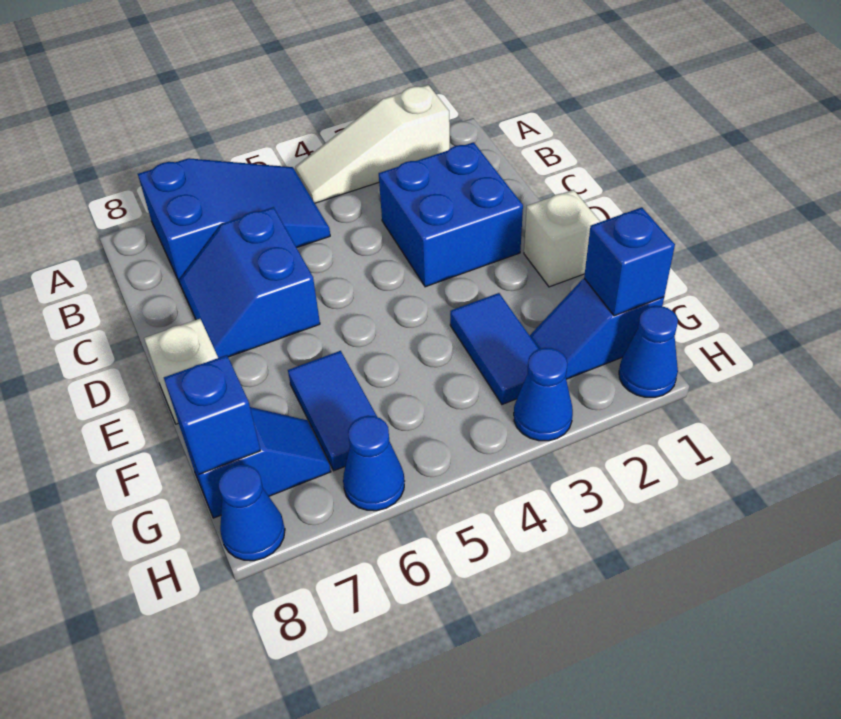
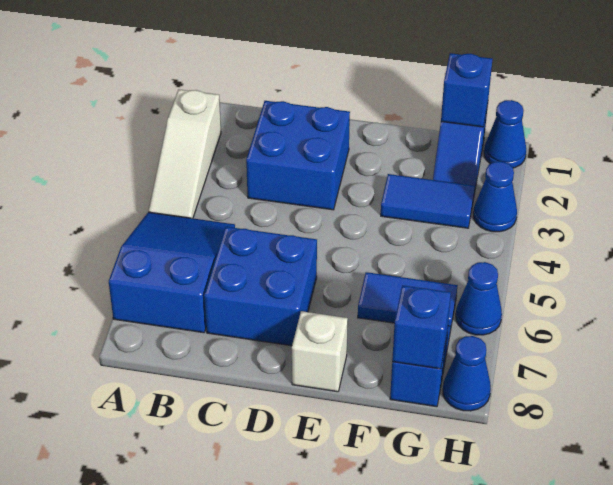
blue slope C6:D7 level 1 top 6 -> blue brick C6:D7 level 1
white brick E1 level 1 -> none

